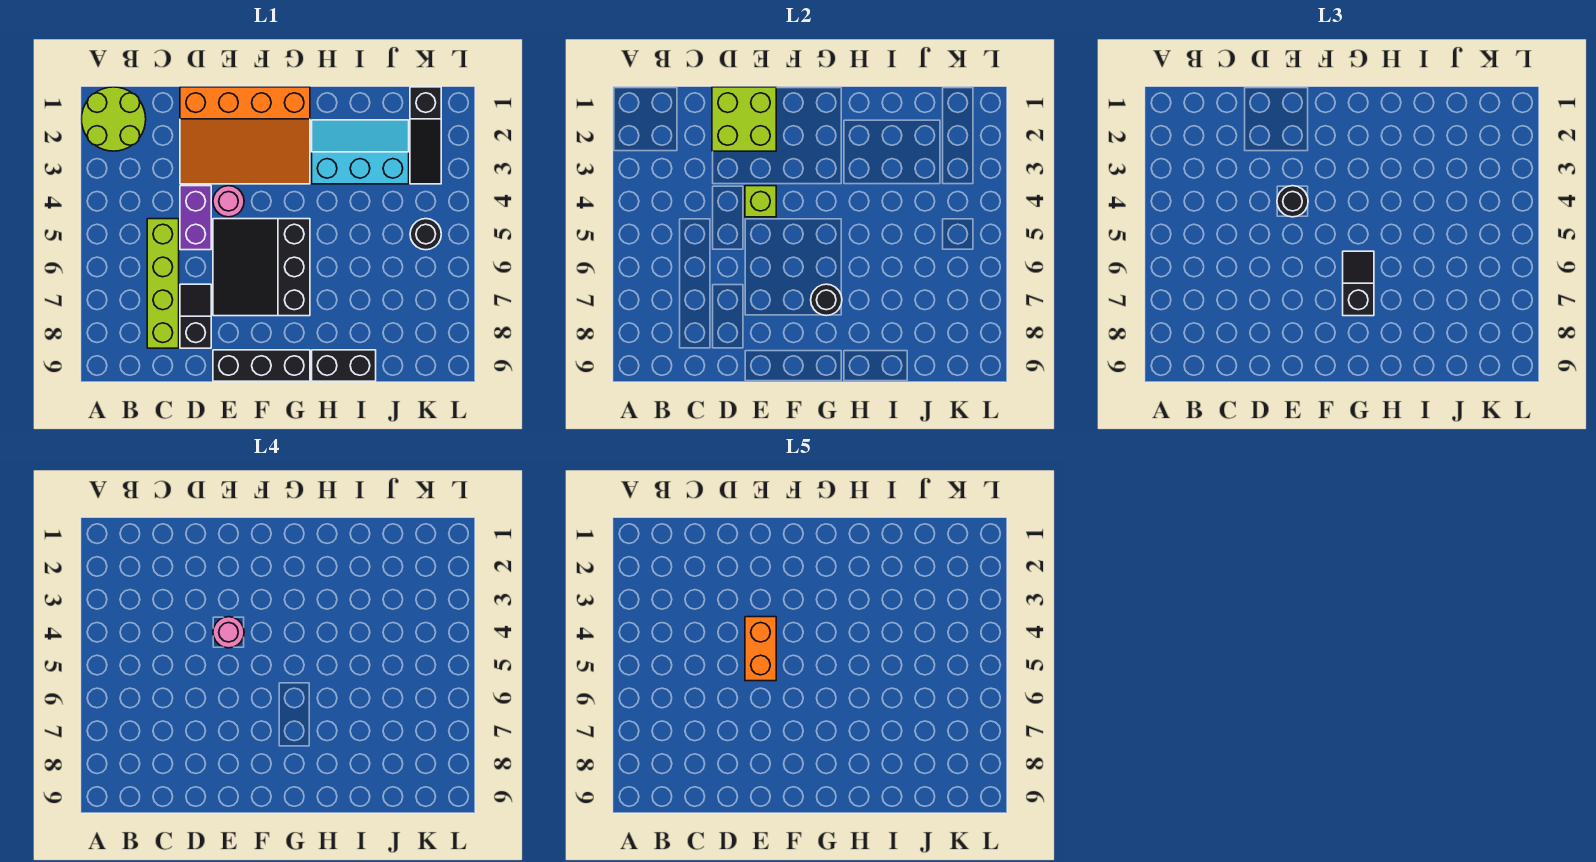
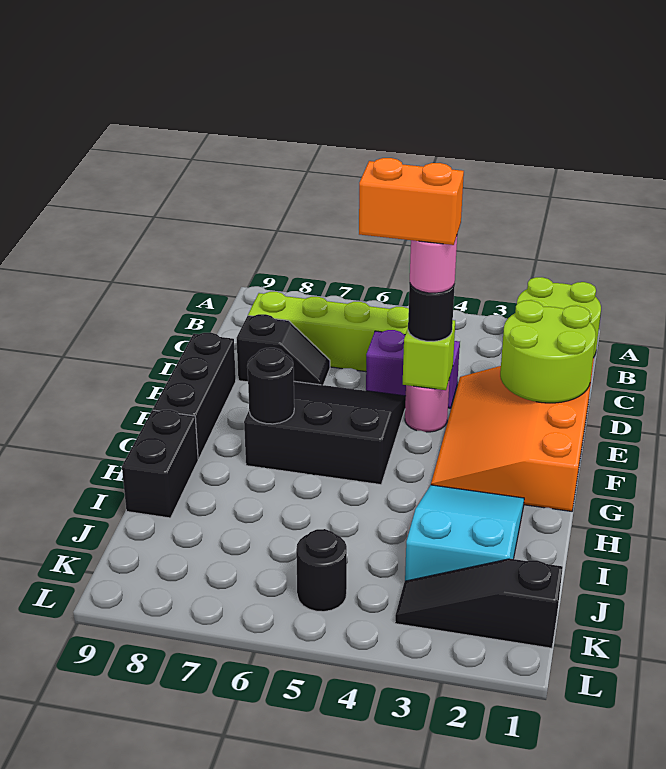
lime brick D1:E2 level 2 -> lime round brick D1:E2 level 2
black slope G6:G7 level 3 top 7 -> none
cyan slope H2:J3 level 1 top 3 -> cyan slope H2:J3 level 1 top J

